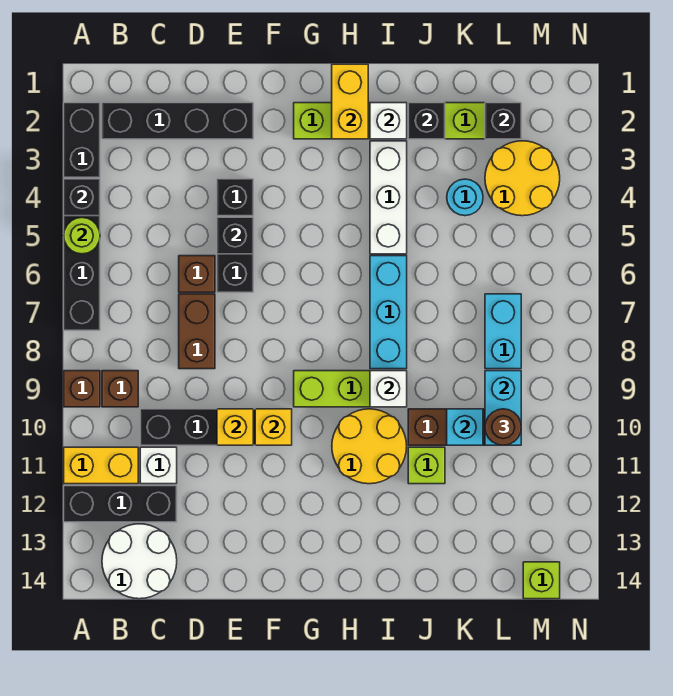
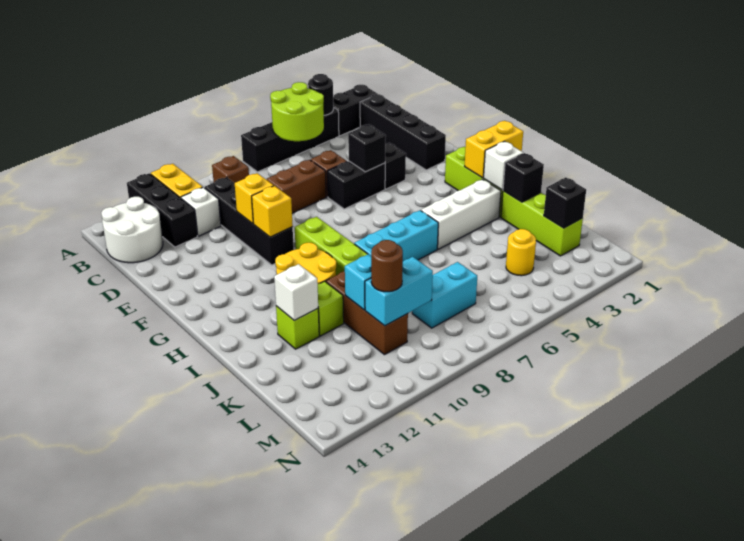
black brick A4 level 2 -> black round brick A4 level 2
lime round brick A5 level 2 -> lime round brick A5:B6 level 2
brown brick A9 level 1 -> none
white brick I9 level 2 -> white brick J12 level 2
cyan round brick K4 level 1 -> none
yellow round brick L3:M4 level 1 -> yellow round brick L4 level 1
lime brick M14 level 1 -> lime brick J12 level 1

